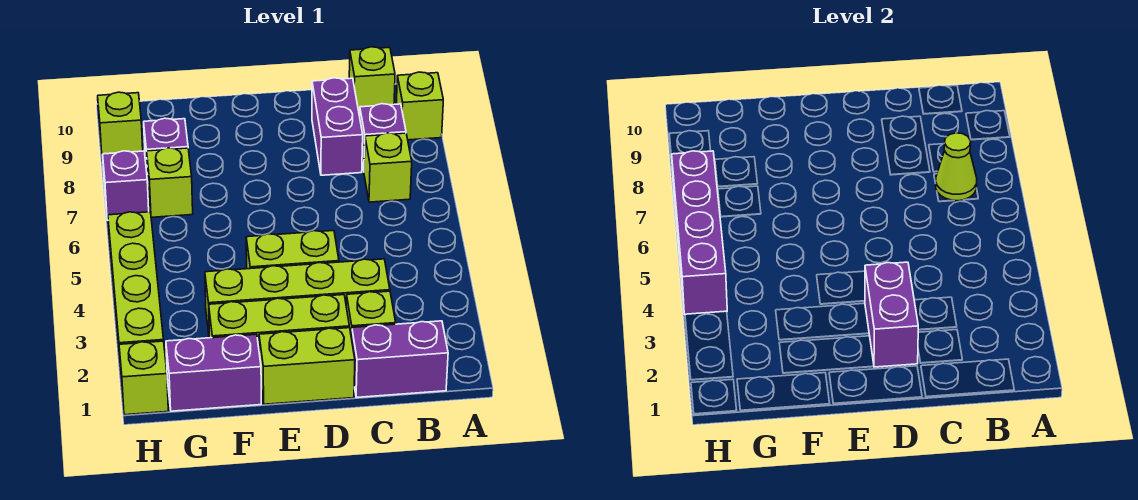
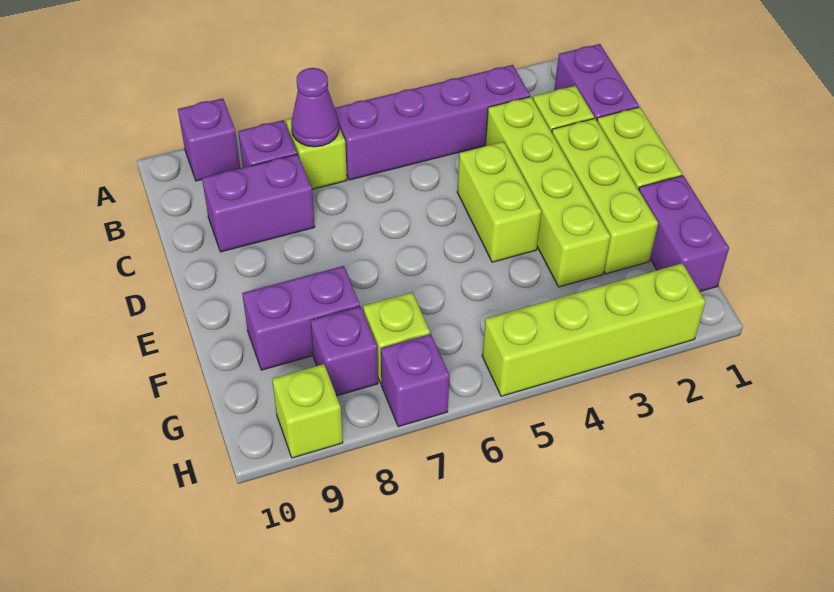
lime brick A9 level 1 -> purple brick A9 level 1
lime cone B7 level 2 -> purple cone B7 level 2
lime brick B10 level 1 -> none
purple brick D2:D3 level 2 -> purple brick F8:F9 level 1
lime brick H1 level 1 -> none
purple brick H4:H7 level 2 -> purple brick B3:B6 level 1

